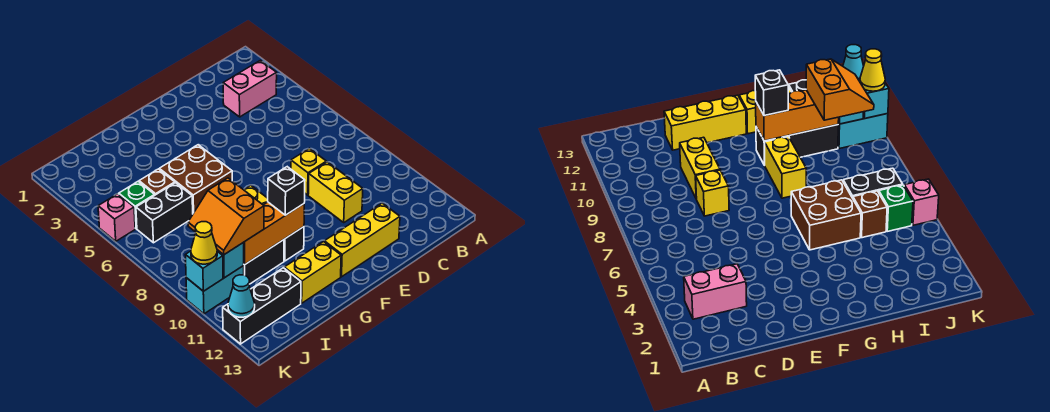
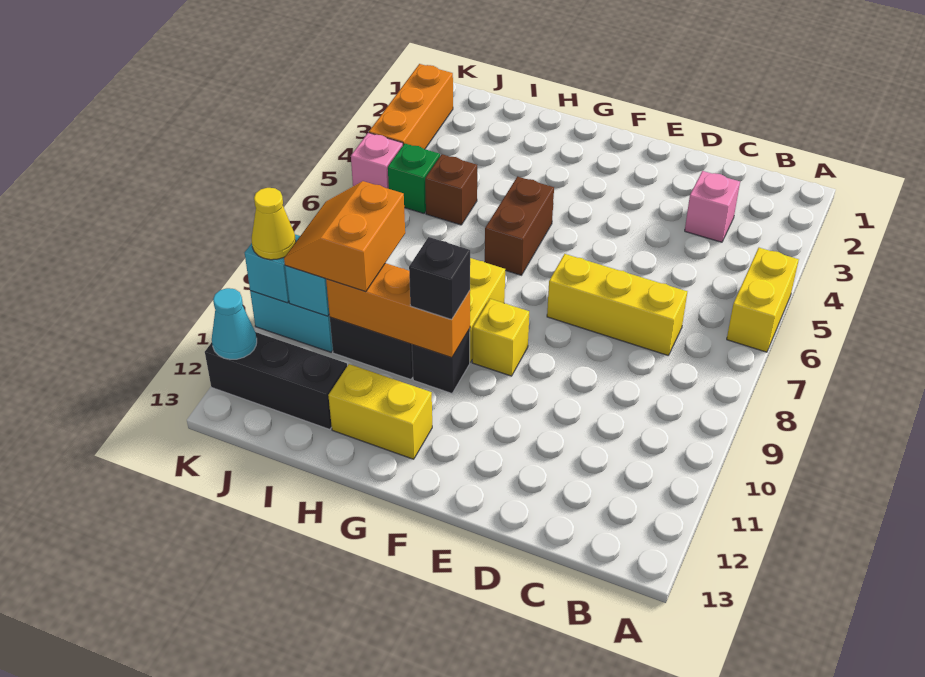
pink brick B3:C3 level 1 -> pink brick C3 level 1
yellow brick D8 level 1 -> yellow brick F9 level 1
yellow brick D9:D10 level 1 -> yellow brick A5:A6 level 1
yellow brick D12:F12 level 1 -> yellow brick C7:E7 level 1
brown brick G5:H6 level 1 -> brown brick G5:G6 level 1
black brick I6:J6 level 1 -> none
none -> orange brick K2:K4 level 1

